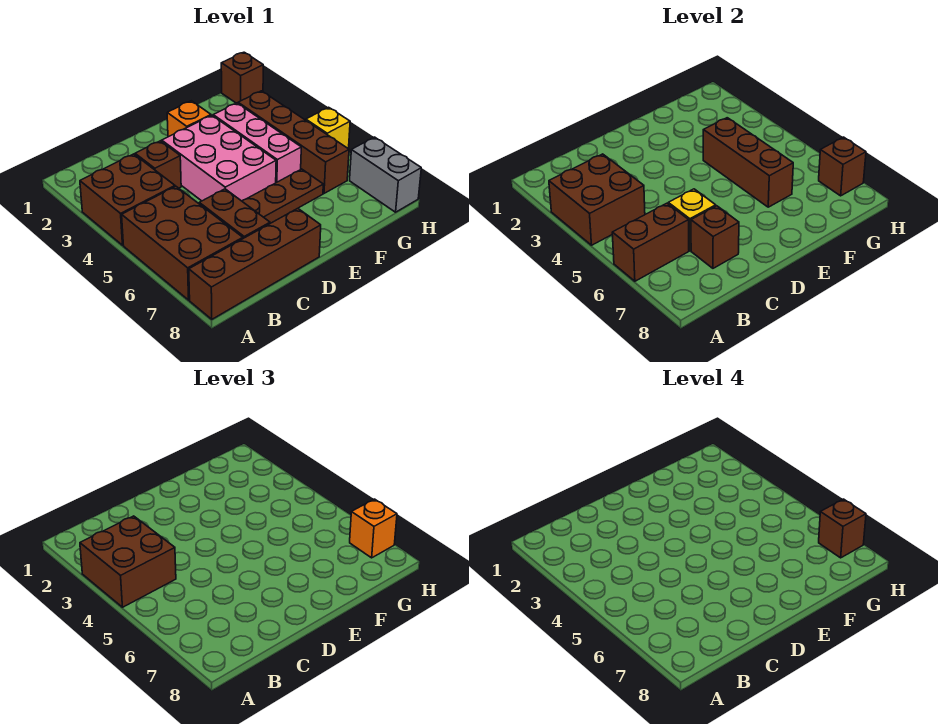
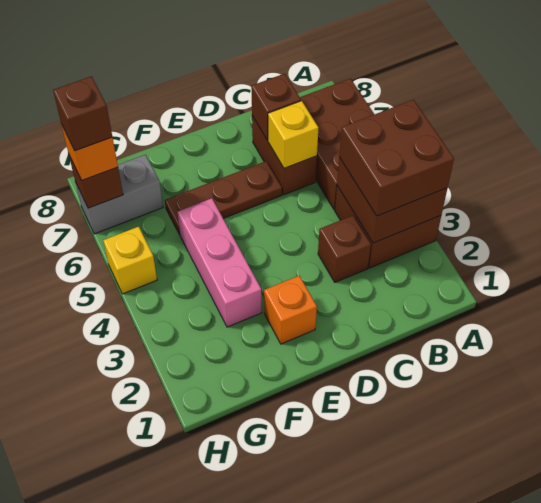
brown brick A6:B6 level 2 -> none
brown brick A8:D8 level 1 -> none
pink brick D3:E5 level 1 -> none
brown brick F4:F6 level 2 -> none
brown brick G3:G6 level 1 -> none
brown brick H1 level 1 -> none
grey brick H7:H8 level 1 -> grey brick G7:H7 level 1

